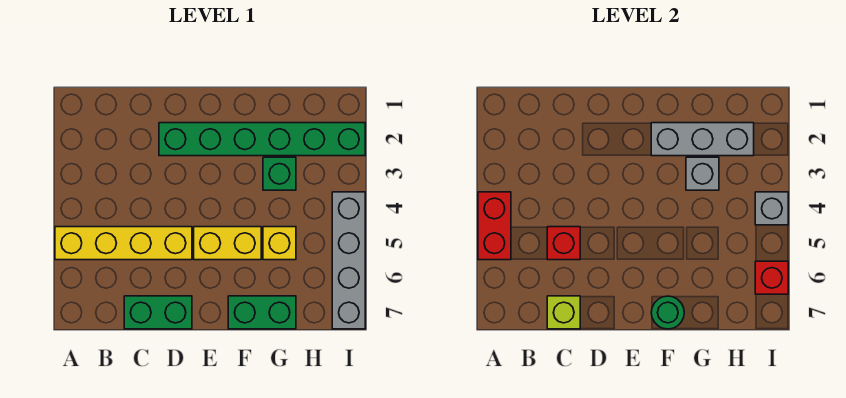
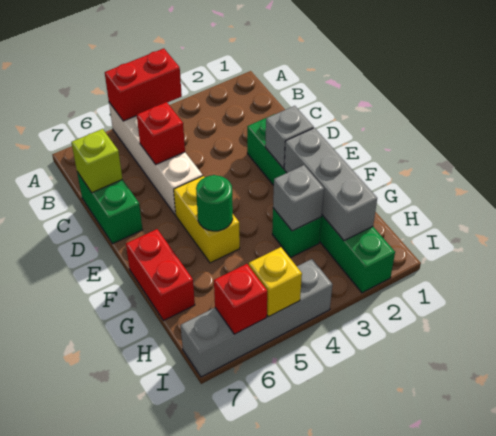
yellow brick A5:D5 level 1 -> white brick A5:D5 level 1
green brick F7:G7 level 1 -> red brick F7:G7 level 1
green round brick F7 level 2 -> green round brick F5 level 2
yellow brick G5 level 1 -> yellow brick I5 level 2
grey brick I4 level 2 -> grey brick E2 level 2

